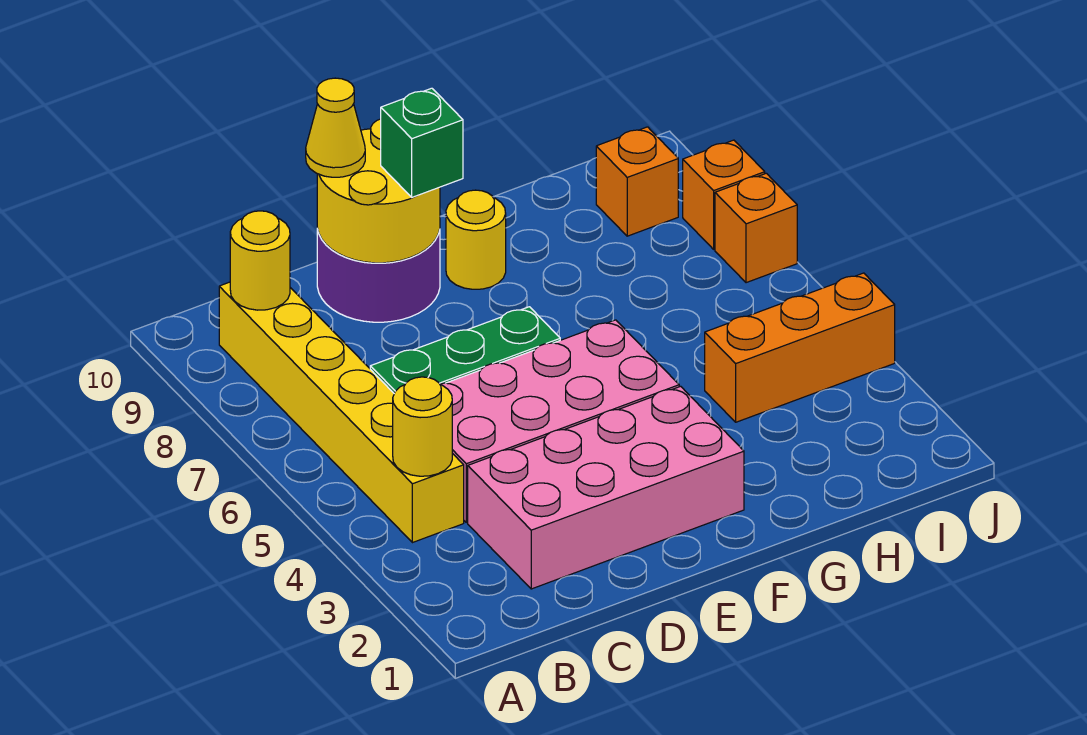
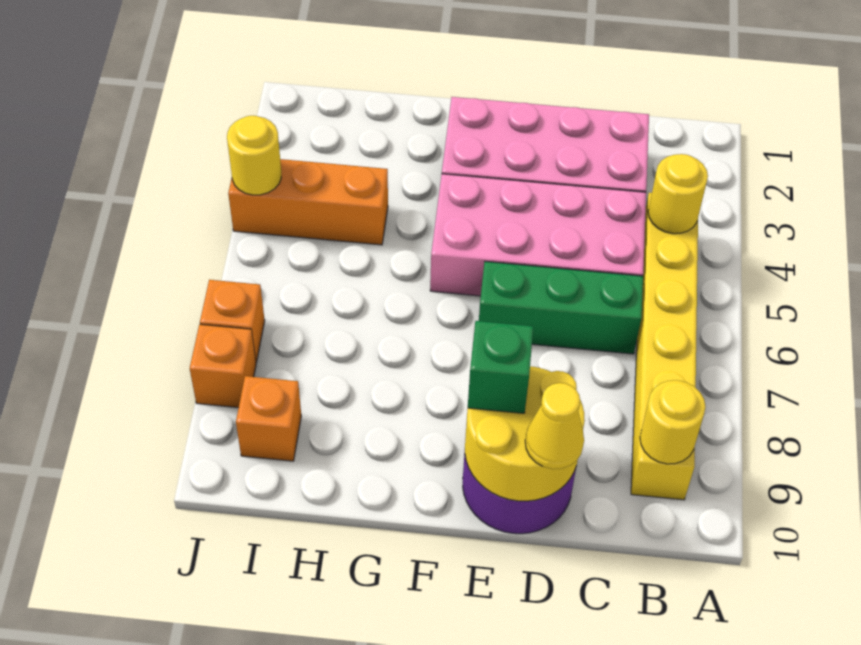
yellow round brick F9 level 1 -> yellow round brick J4 level 2

